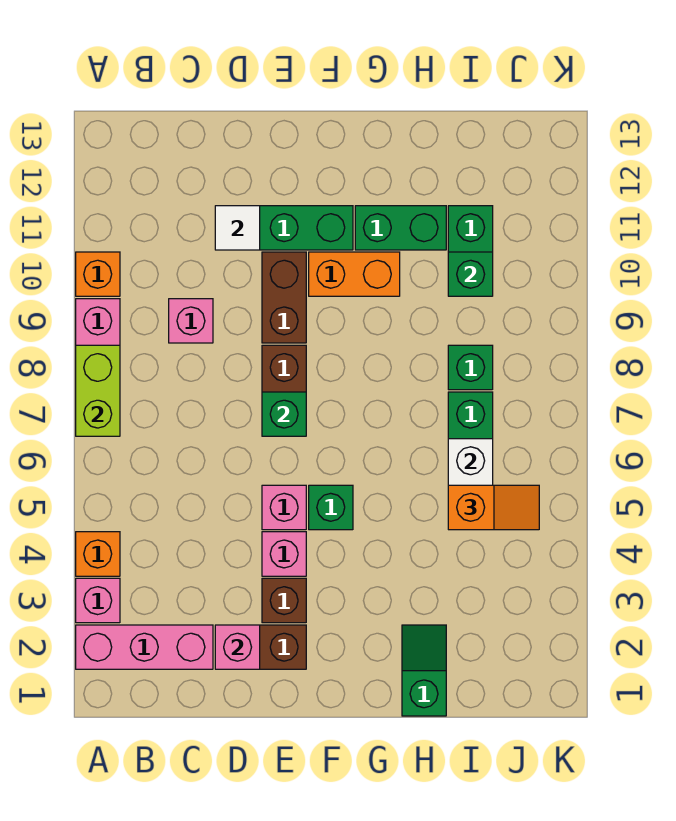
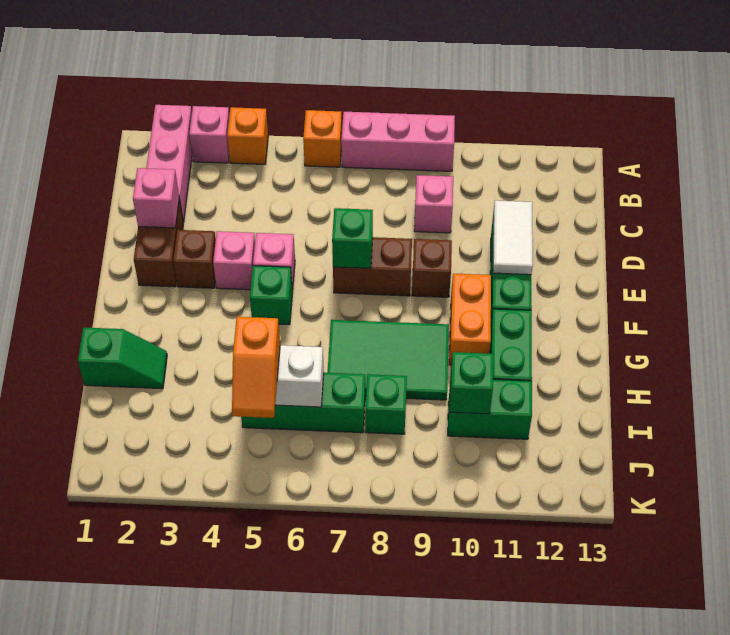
lime brick A7:A8 level 2 -> none
orange brick A10 level 1 -> orange brick A6 level 1
white tile D11 level 2 -> white tile D11:E11 level 2
brown brick E9:E10 level 1 -> brown brick E9 level 1
none -> green tile G7:H9 level 1

